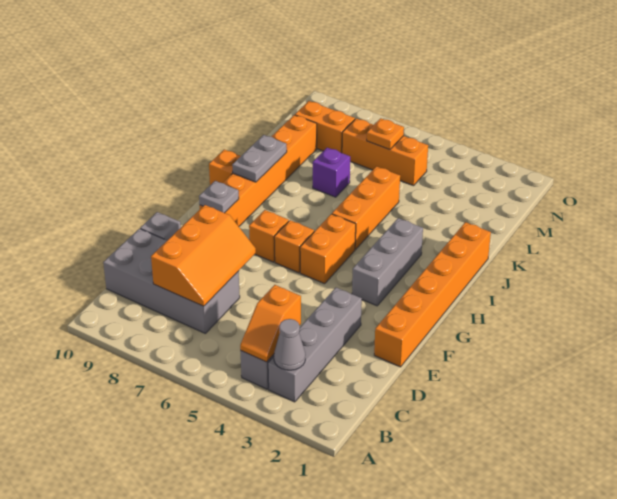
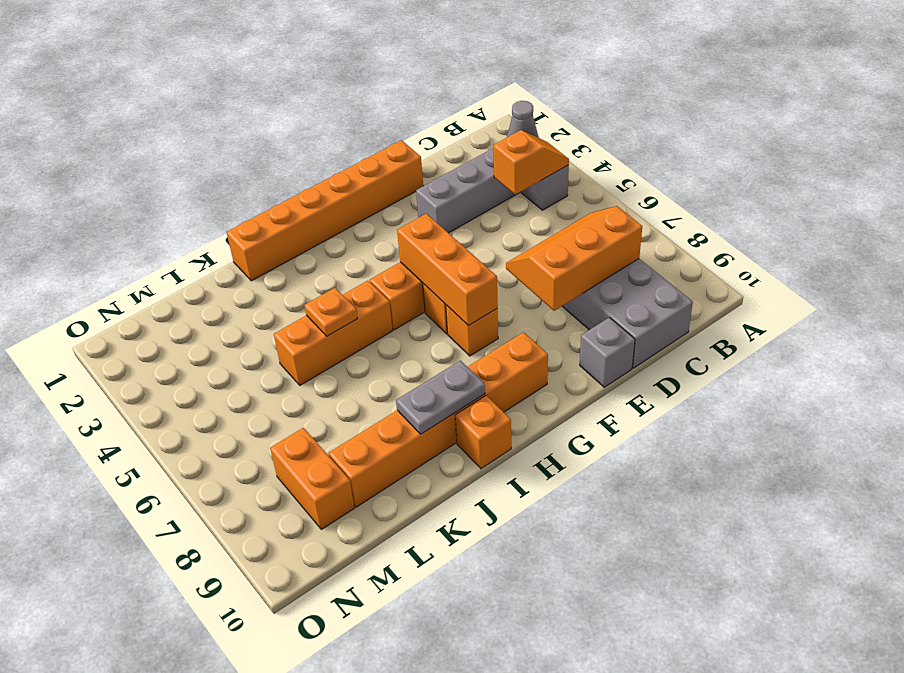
grey brick G3:I3 level 1 -> none
grey plate G9 level 2 -> none
purple brick K7 level 1 -> none
orange brick M5:M7 level 1 -> orange brick G5:G7 level 2
orange plate M6 level 2 -> orange plate J5 level 2

